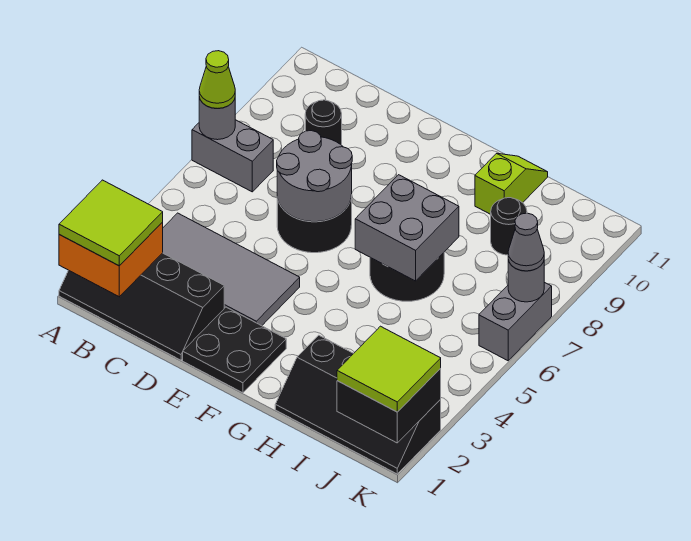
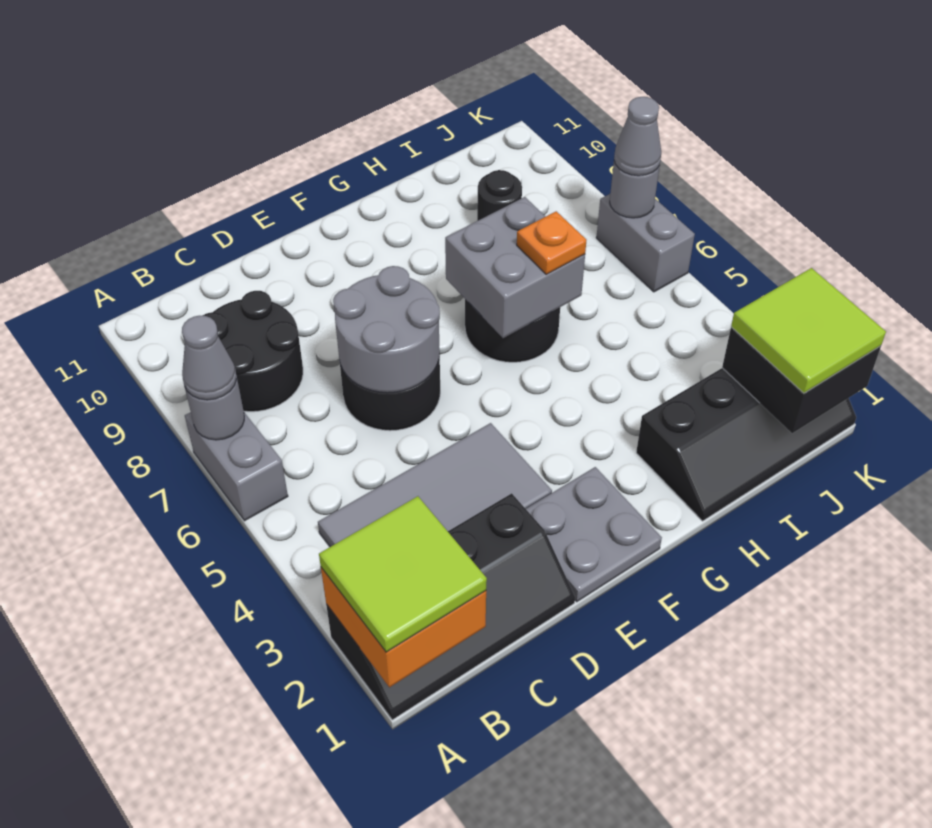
grey brick A7:B7 level 1 -> grey brick A6:A7 level 1
lime cone A7 level 3 -> grey cone A7 level 3
black round brick C9 level 1 -> black round brick B8:C9 level 1
black plate E1:F2 level 1 -> grey plate E1:F2 level 1
none -> orange plate H6 level 3
lime slope H10:H11 level 1 top 10 -> none

